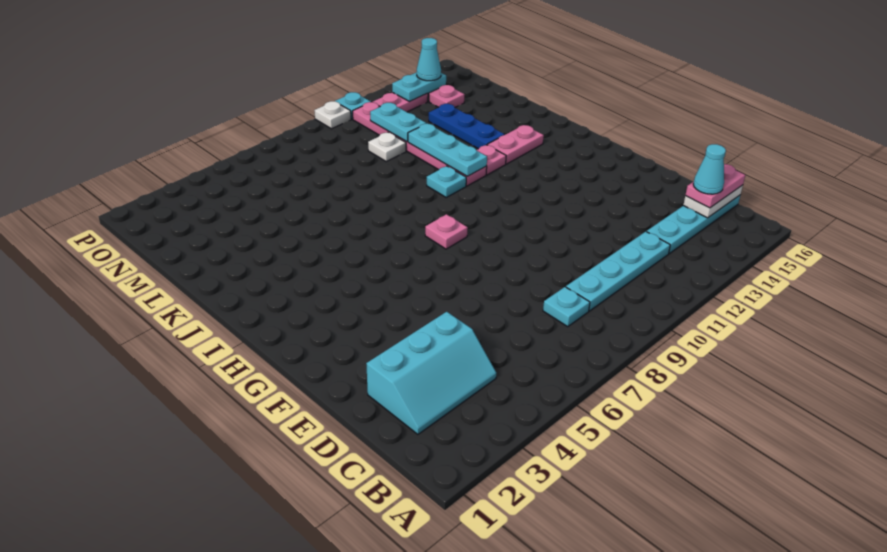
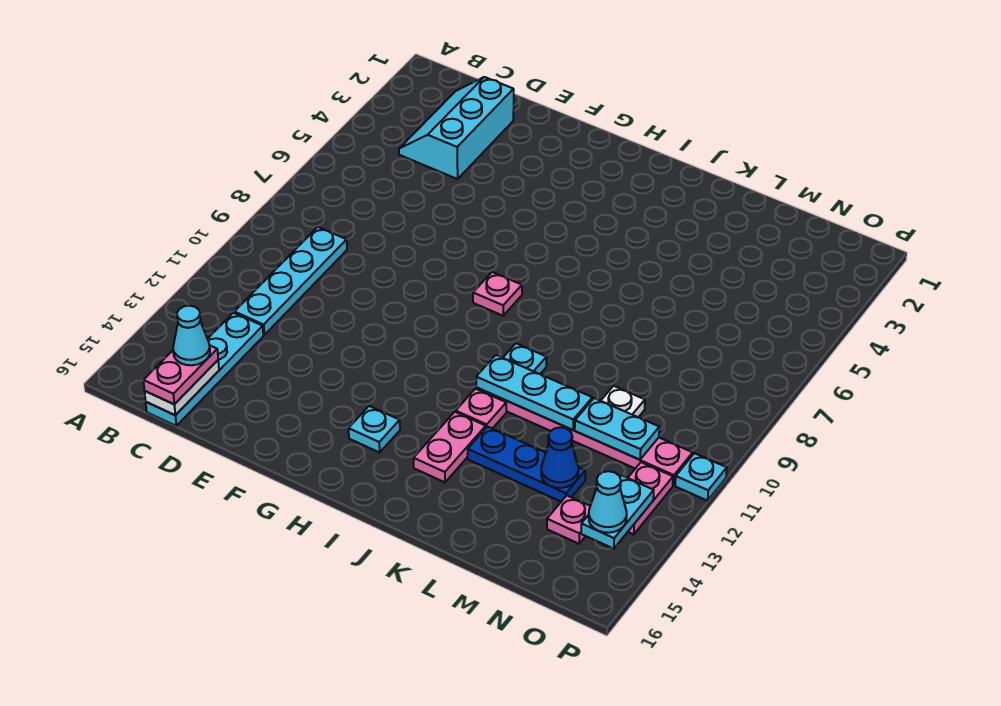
cyan plate C8 level 1 -> cyan plate H14 level 1
none -> blue cone M13 level 2
white plate P10 level 1 -> none

